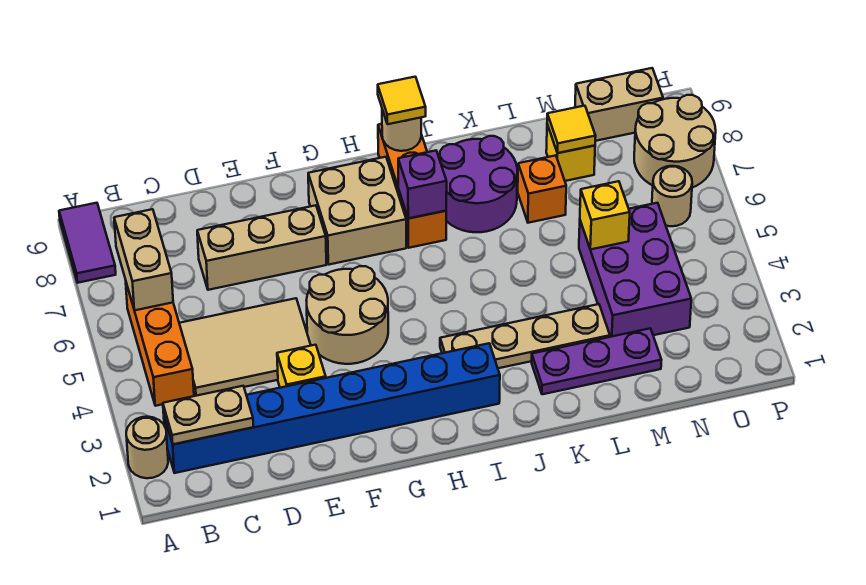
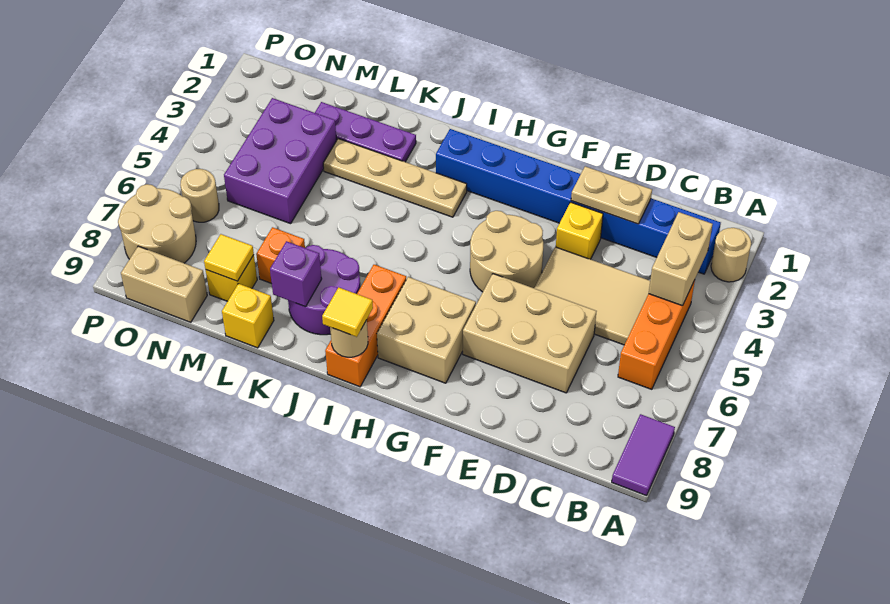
tan plate B2:C2 level 2 -> tan plate D2:E2 level 2
tan brick B6:B7 level 2 -> tan brick B3:B4 level 2
tan brick D7:F7 level 1 -> tan brick D6:F7 level 1
purple brick I7 level 2 -> purple brick K8 level 2
yellow brick M5 level 2 -> yellow brick L9 level 1

